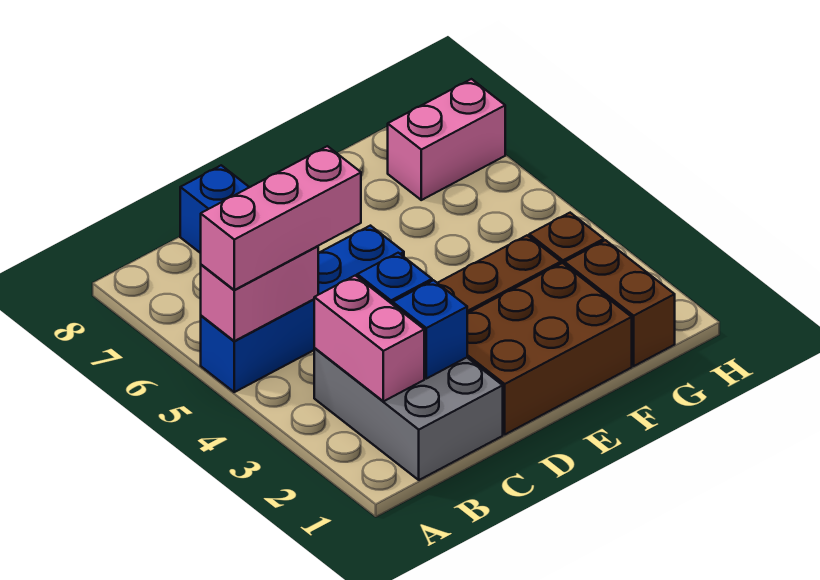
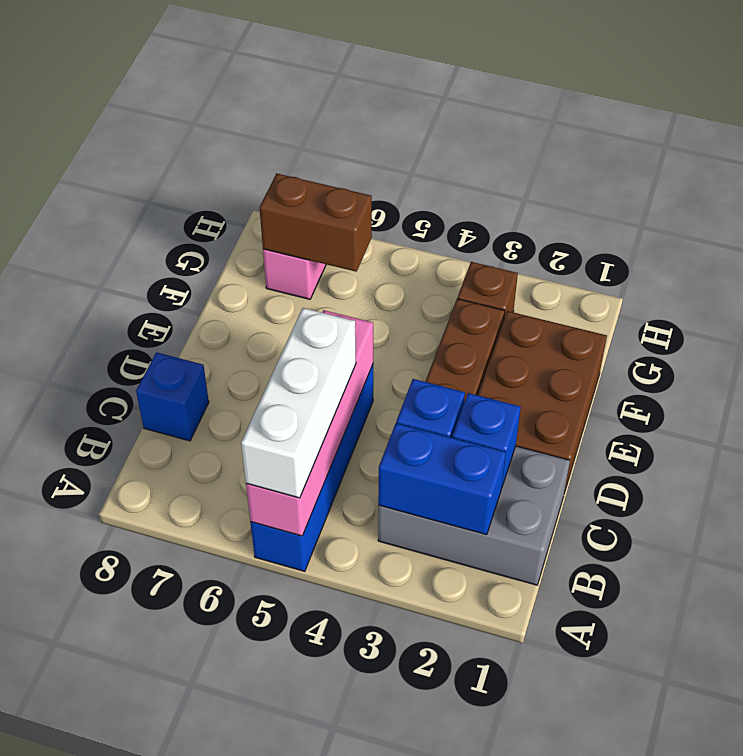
pink brick A5:B5 level 2 -> pink brick A5:D5 level 2
pink brick A5:C5 level 3 -> white brick A5:C5 level 3
pink brick B2:B3 level 2 -> blue brick B2:B3 level 2
brown brick G1:G2 level 1 -> brown brick G6:G7 level 2

